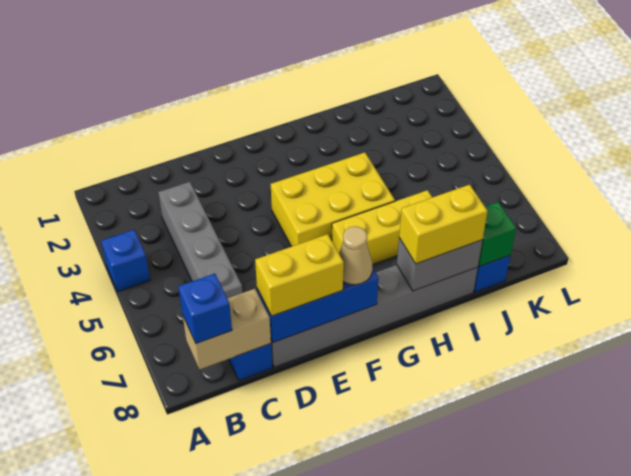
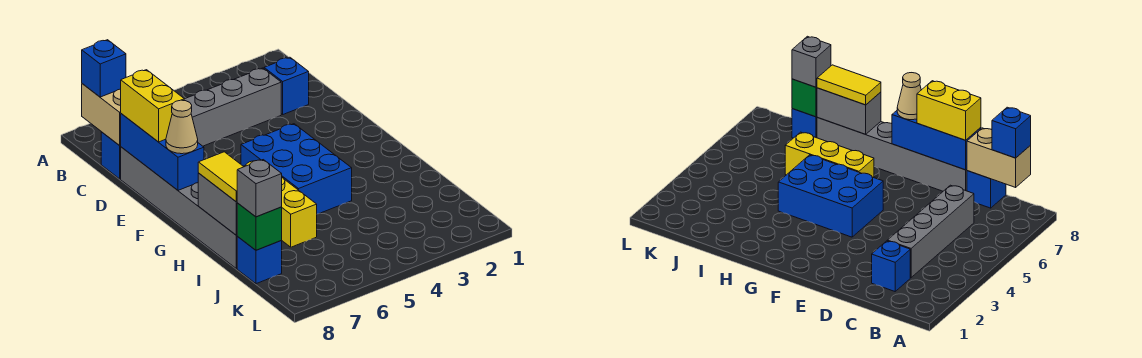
blue brick A4 level 1 -> blue brick C2 level 1
yellow brick F4:H5 level 1 -> blue brick F4:H5 level 1
yellow brick H8:I8 level 3 -> yellow tile H8:I8 level 3
none -> grey brick J8 level 3

